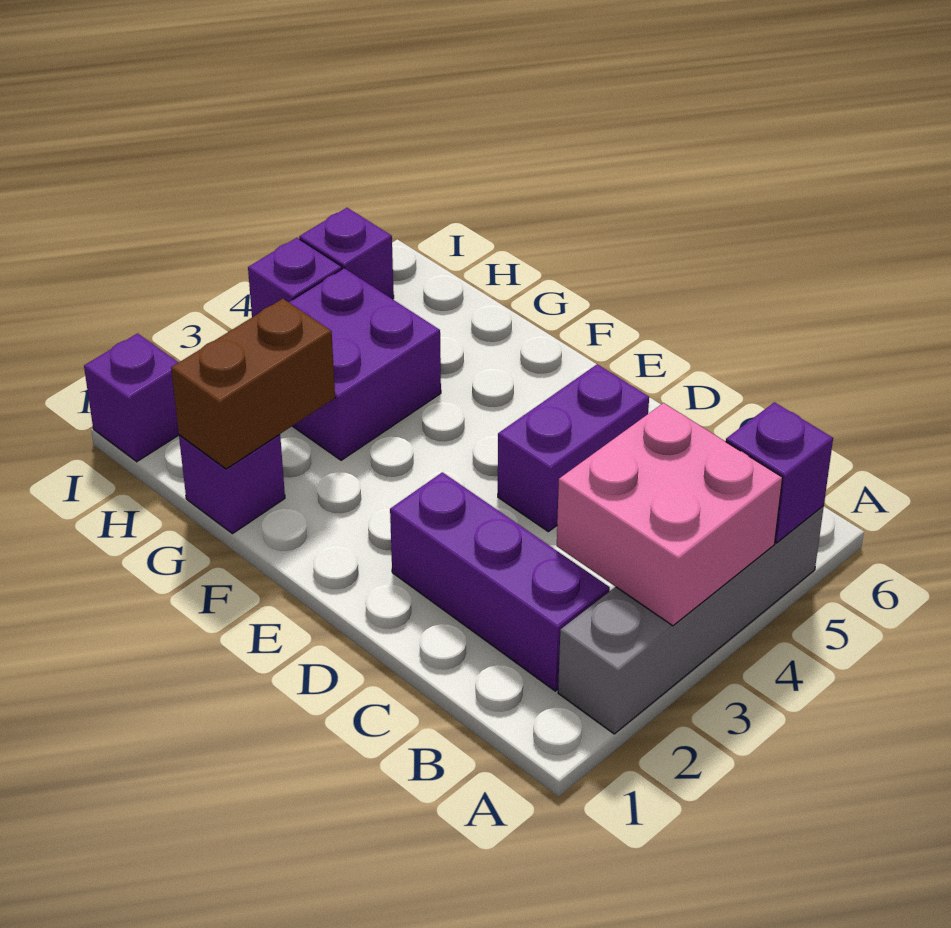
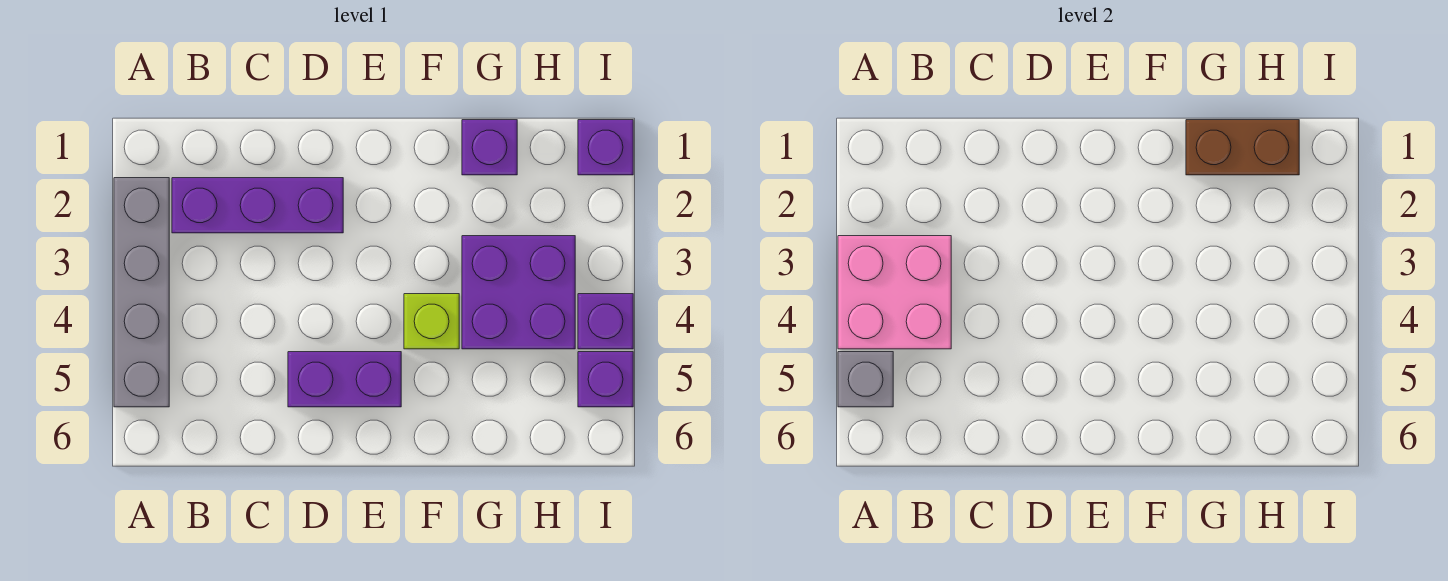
purple brick A5 level 2 -> grey brick A5 level 2
purple brick D4:D5 level 1 -> purple brick D5:E5 level 1
none -> lime brick F4 level 1
brown brick G1:G2 level 2 -> brown brick G1:H1 level 2

